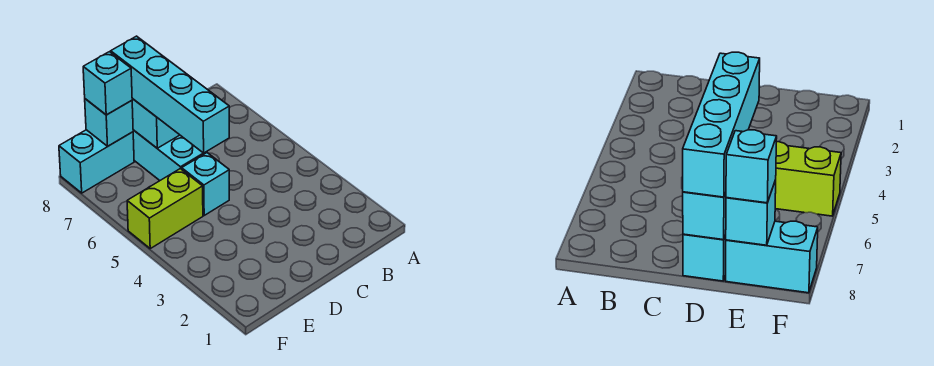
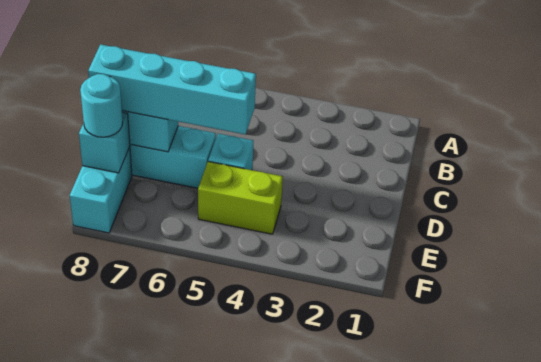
lime brick E5:F5 level 1 -> lime brick E4:E5 level 1
cyan brick E8 level 3 -> cyan round brick E8 level 3

